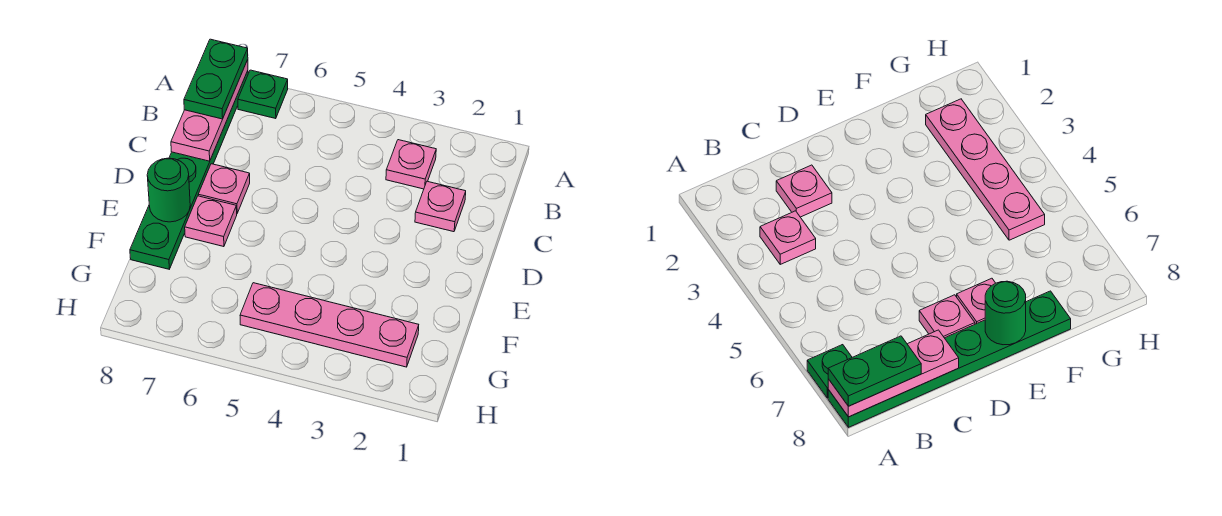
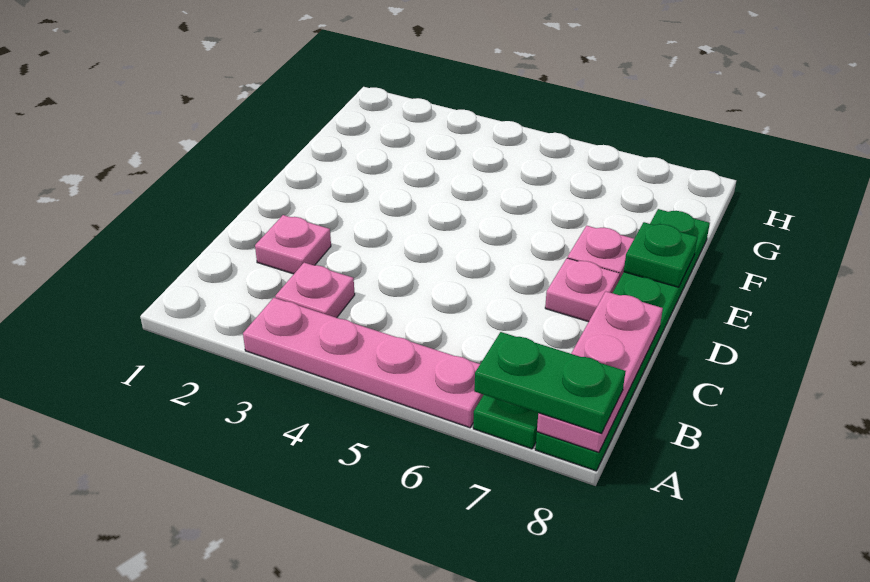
green plate A8:B8 level 3 -> green plate A7:A8 level 3
green round brick E8 level 2 -> green plate E8 level 2
pink plate G2:G5 level 1 -> pink plate A3:A6 level 1

